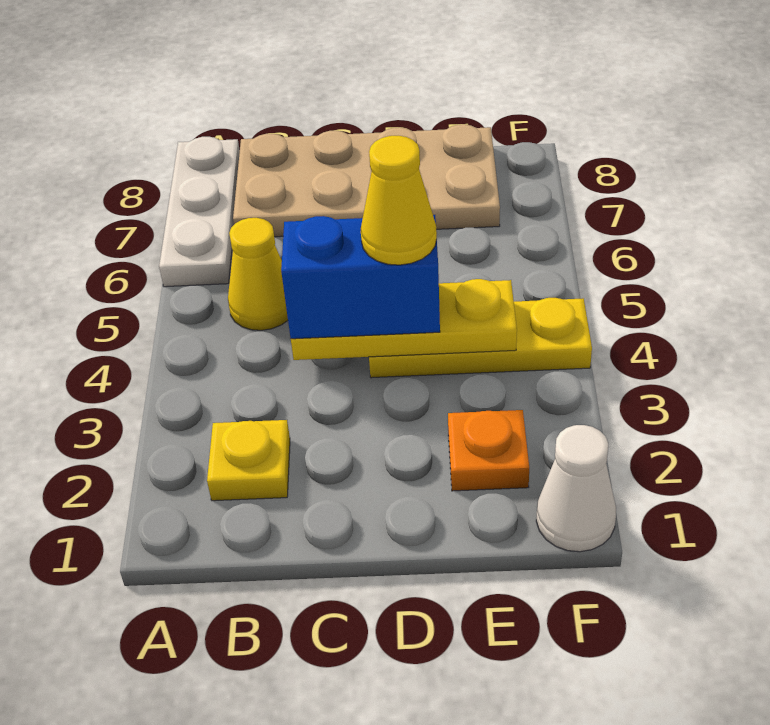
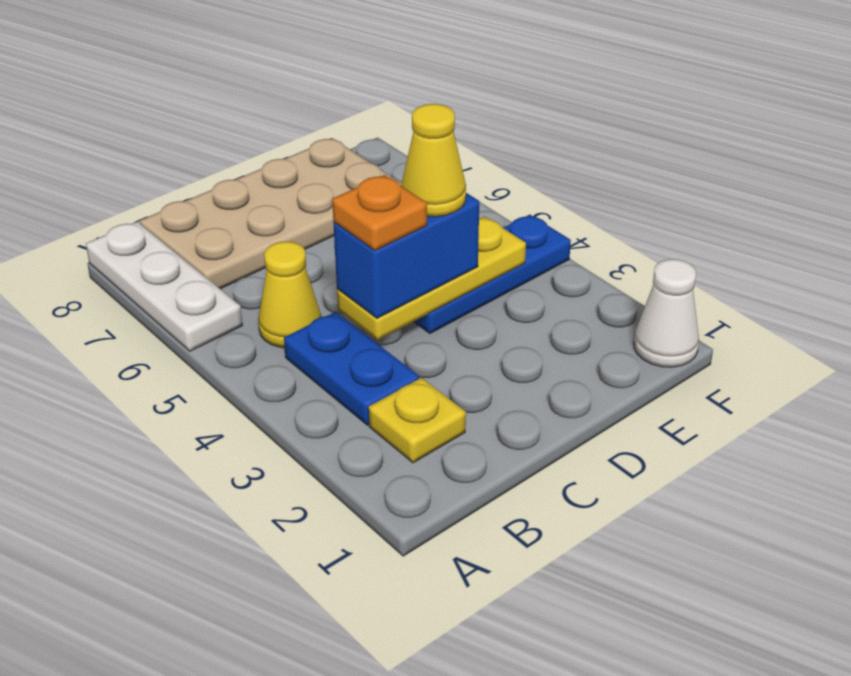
none -> blue plate B3:B4 level 1
yellow plate D4:F4 level 1 -> blue plate D4:F4 level 1
orange plate E2 level 1 -> orange plate C4 level 4

